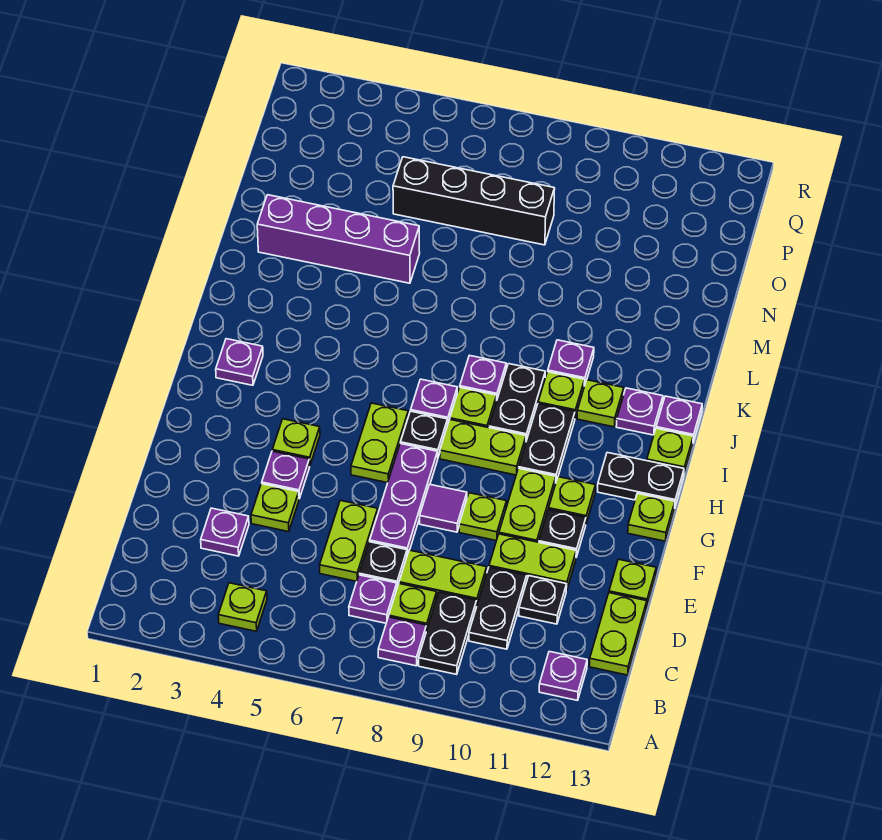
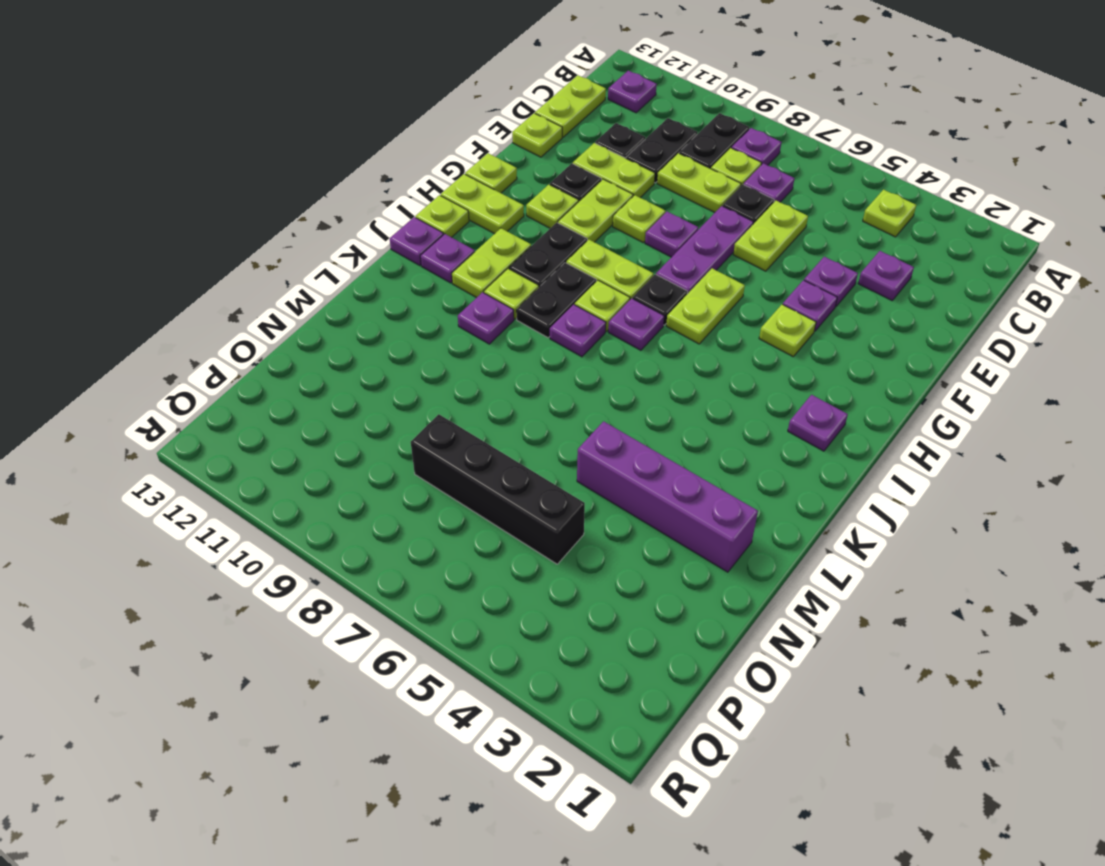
lime plate E4 level 1 -> purple plate E4 level 1
purple tile F8 level 1 -> purple plate F8 level 1
black plate H12:H13 level 1 -> lime plate H12:H13 level 1
lime plate J11 level 1 -> lime plate I11:J11 level 1

